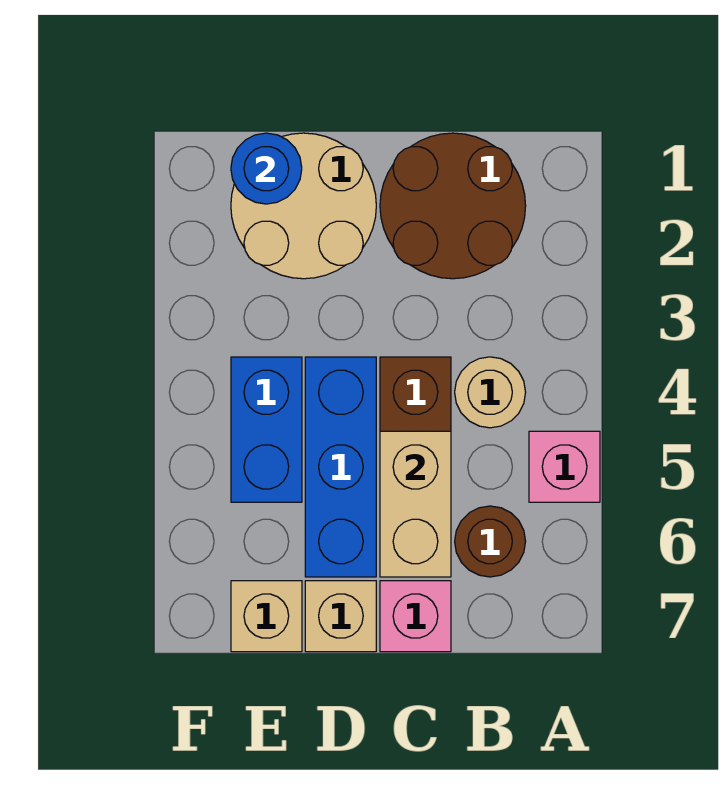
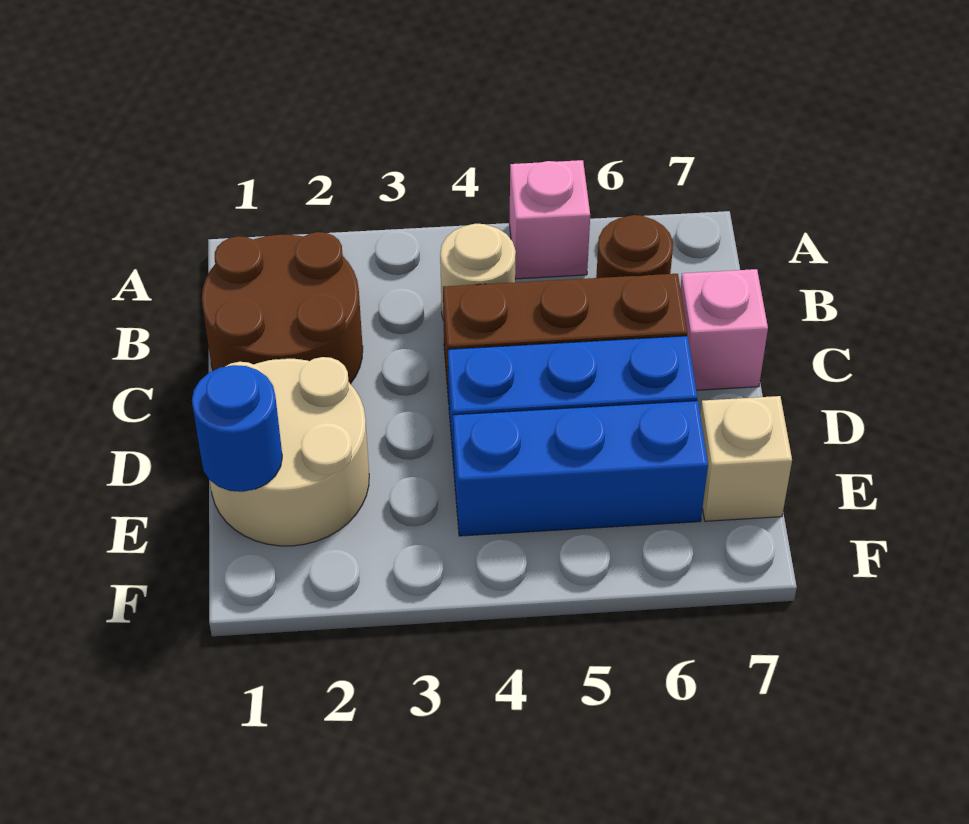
tan brick C5:C6 level 2 -> none
tan brick D7 level 1 -> none
blue brick E4:E5 level 1 -> blue brick E4:E6 level 1

